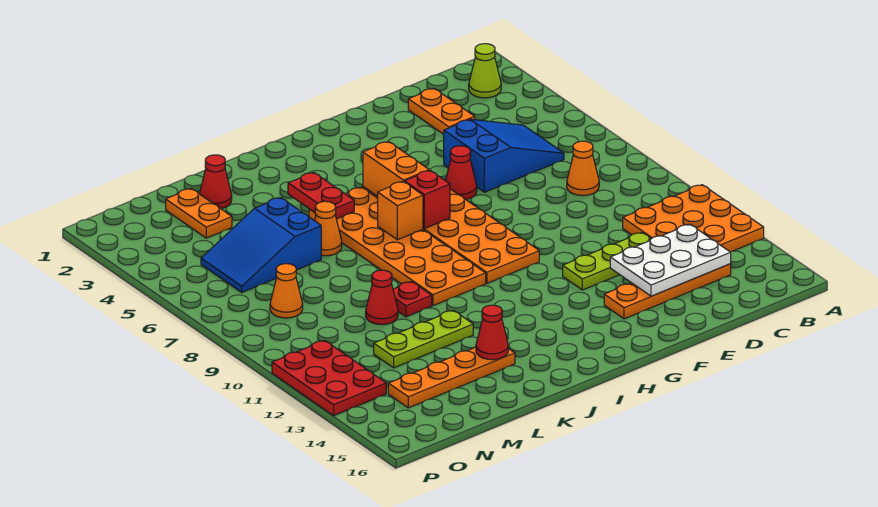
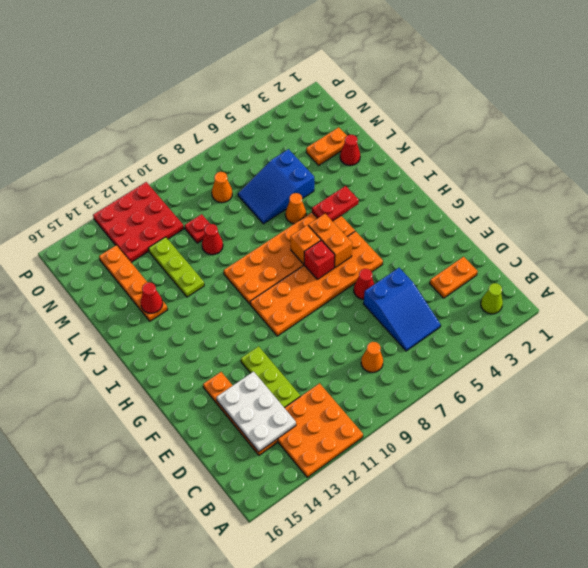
orange brick H5:H6 level 2 -> orange brick H6:I6 level 2
red plate K10 level 1 -> red plate M10 level 1
blue slope L5:N6 level 1 top L -> blue slope L5:M7 level 1 top 5
red plate O11:P13 level 1 -> red plate N11:P13 level 1

